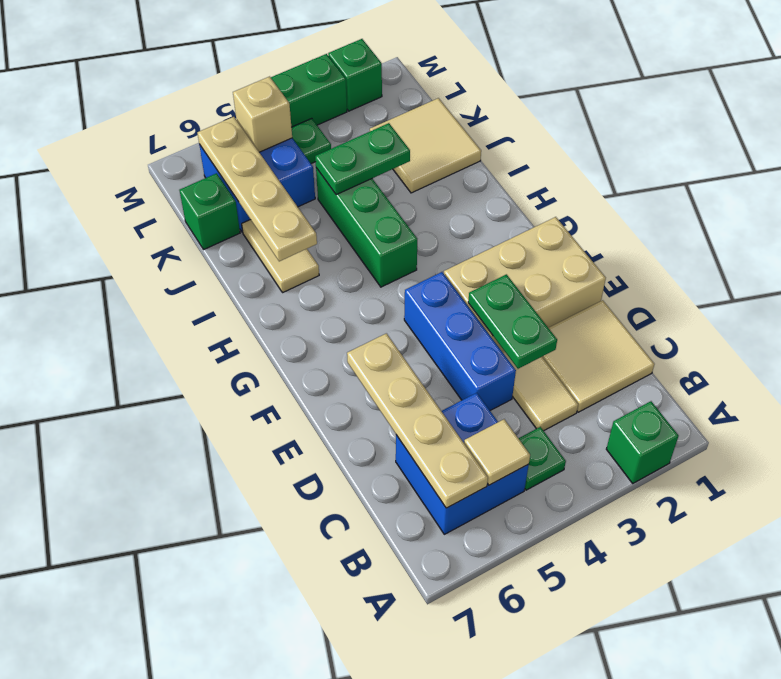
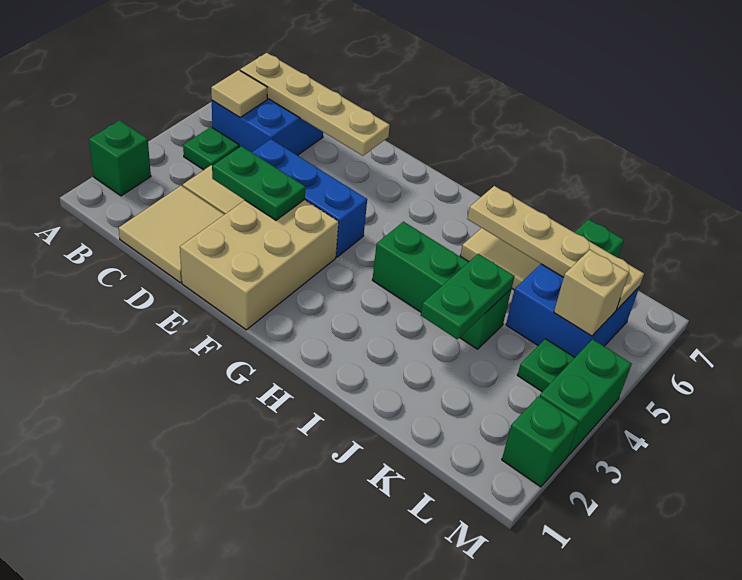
tan tile J1:K2 level 1 -> none

